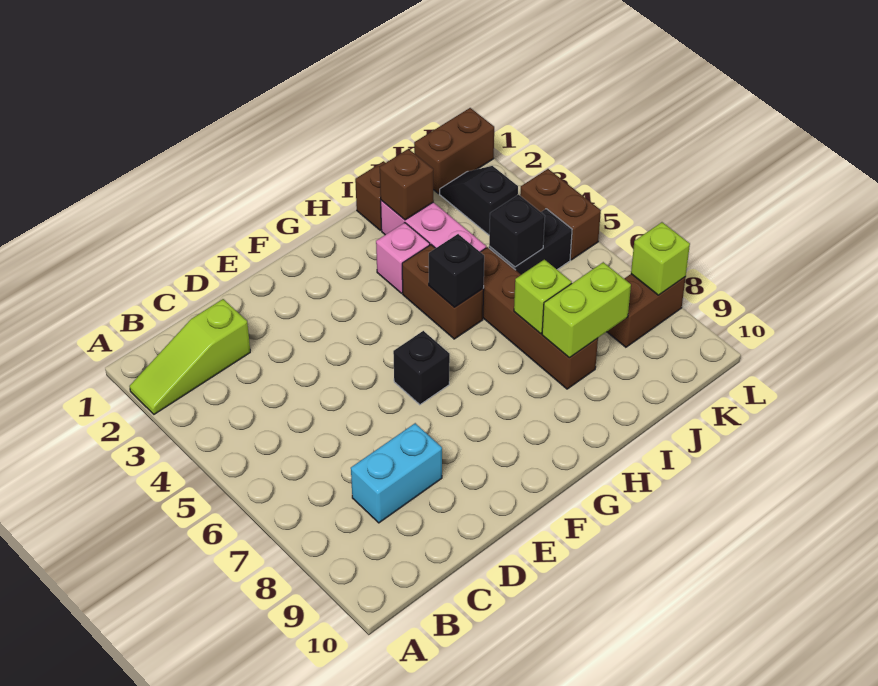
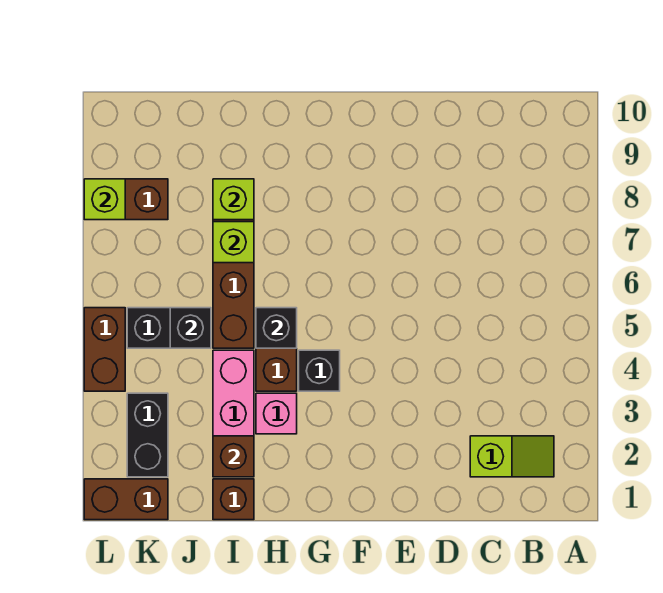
lime slope A2:C2 level 1 top C -> lime slope B2:C2 level 1 top C
cyan brick C8:D8 level 1 -> none
black brick F6 level 1 -> black brick G4 level 1
lime brick I8:J8 level 2 -> lime brick I8 level 2
black slope K2:K3 level 1 top 3 -> black brick K2:K3 level 1

